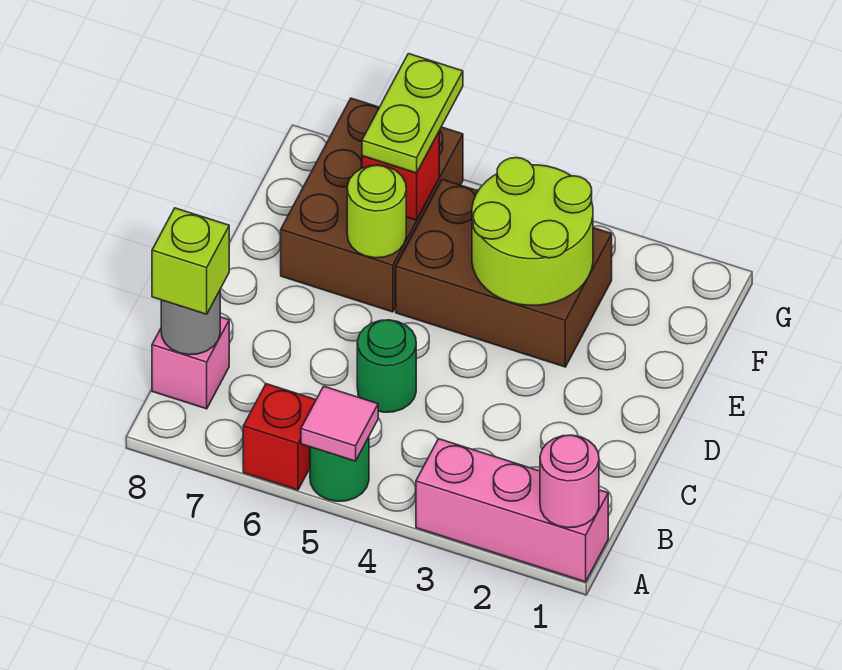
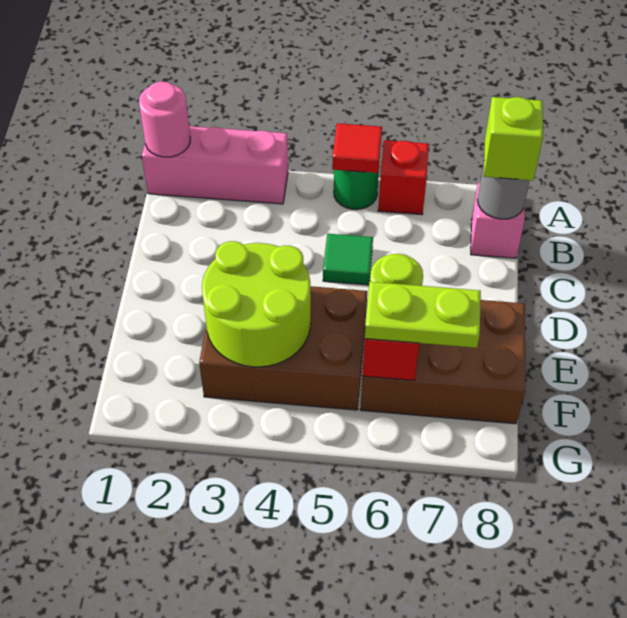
pink tile A5 level 2 -> red tile A5 level 2
green round brick C5 level 1 -> green tile C5 level 1
brown brick E6:G7 level 1 -> brown brick E6:F8 level 1
lime plate F6:G6 level 3 -> lime plate F6:F7 level 3

